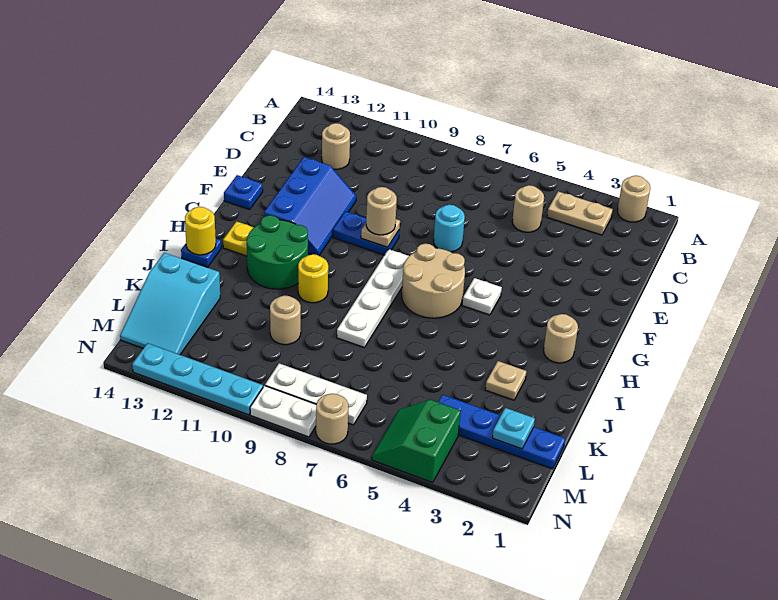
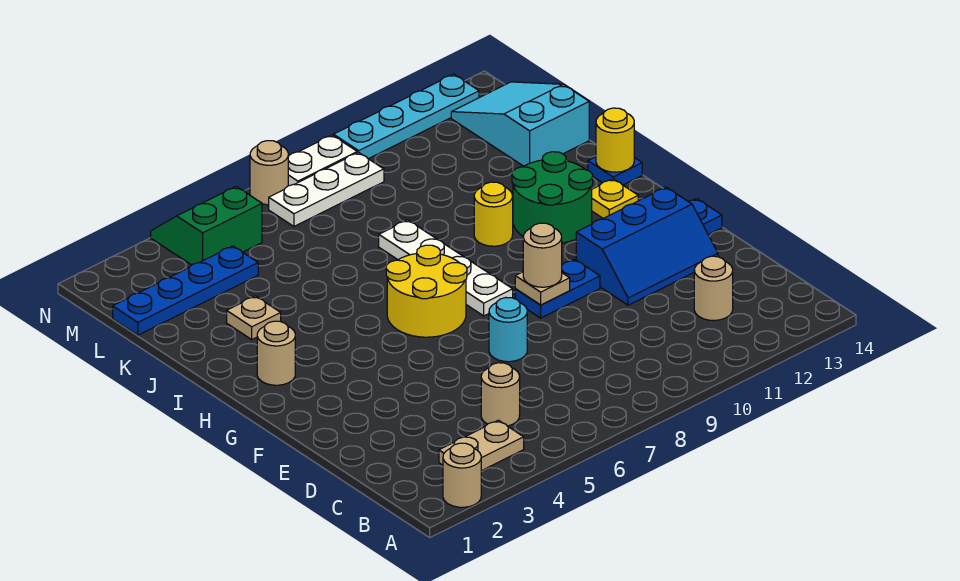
blue slope E11:G12 level 1 top 12 -> blue slope E11:F13 level 1 top F
white plate G5 level 1 -> none
tan round brick G6:H7 level 1 -> yellow round brick G6:H7 level 1
tan round brick K10 level 1 -> none
cyan plate L2 level 2 -> none
green slope M4:N5 level 1 top 4 -> green slope M4:N5 level 1 top M

